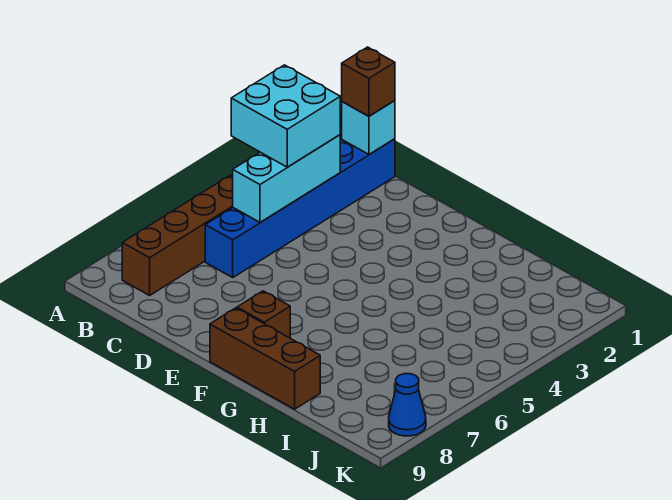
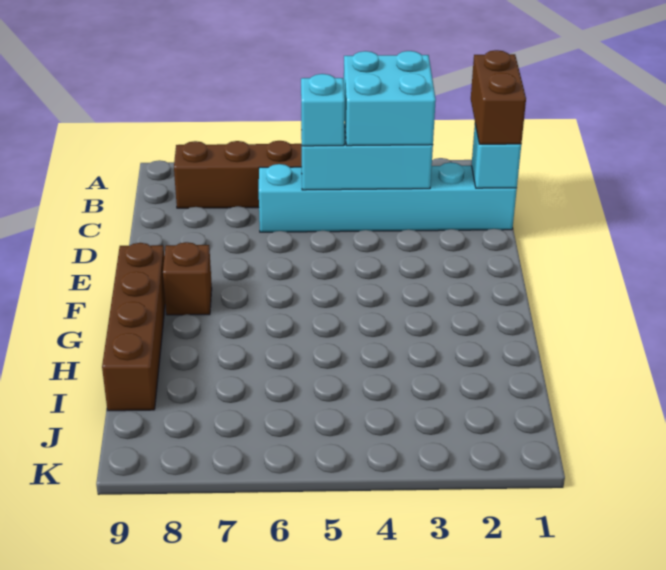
blue brick C1:C6 level 1 -> cyan brick C1:C6 level 1
brown brick C1 level 3 -> brown brick B1:C1 level 3
none -> cyan brick C5 level 3
brown brick F9:H9 level 1 -> brown brick F9:I9 level 1
blue cone K8 level 1 -> none

